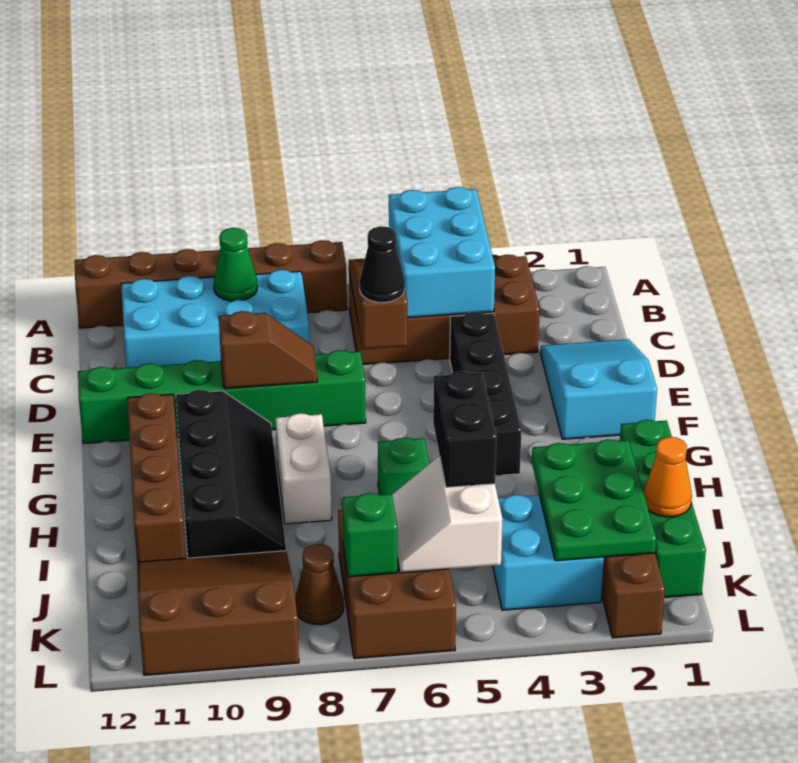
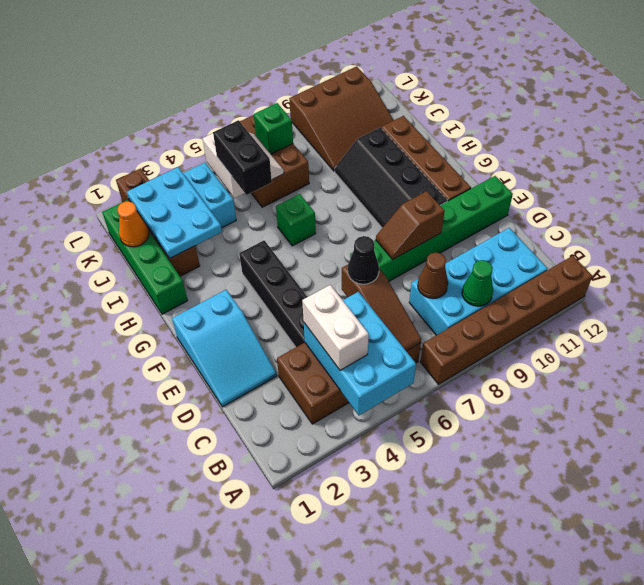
white brick G8:H8 level 1 -> white brick B4:C4 level 3
green plate I2:K3 level 2 -> cyan plate I2:K3 level 2
brown cone K8 level 1 -> brown cone C8 level 2

